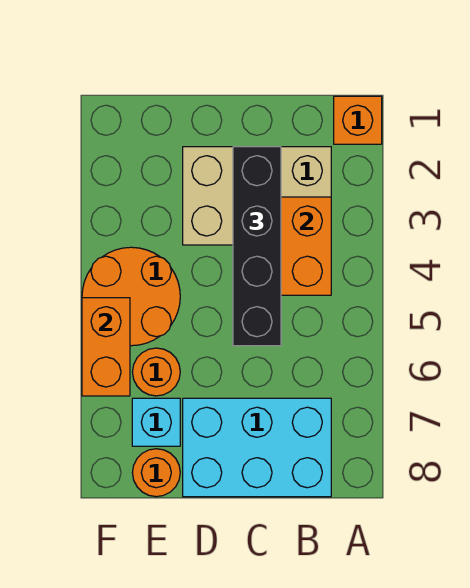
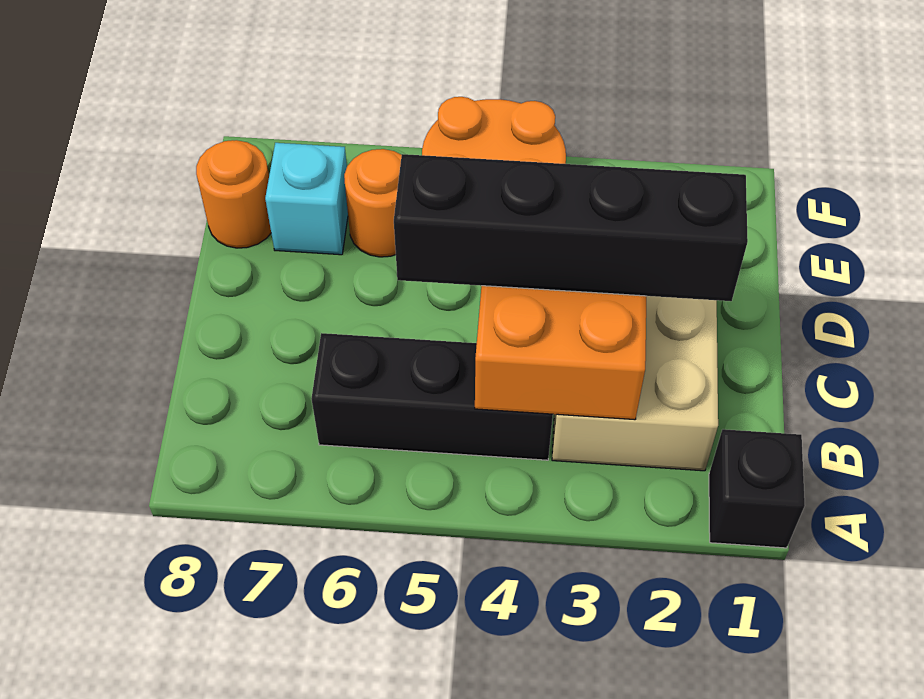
orange brick A1 level 1 -> black brick A1 level 1
none -> black brick B4:B6 level 1
cyan brick B7:D8 level 1 -> none
orange brick F5:F6 level 2 -> none

